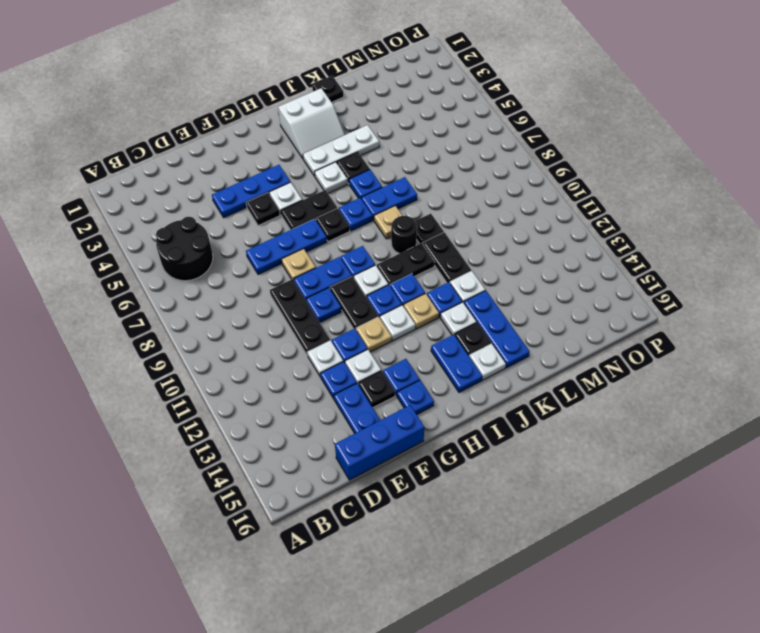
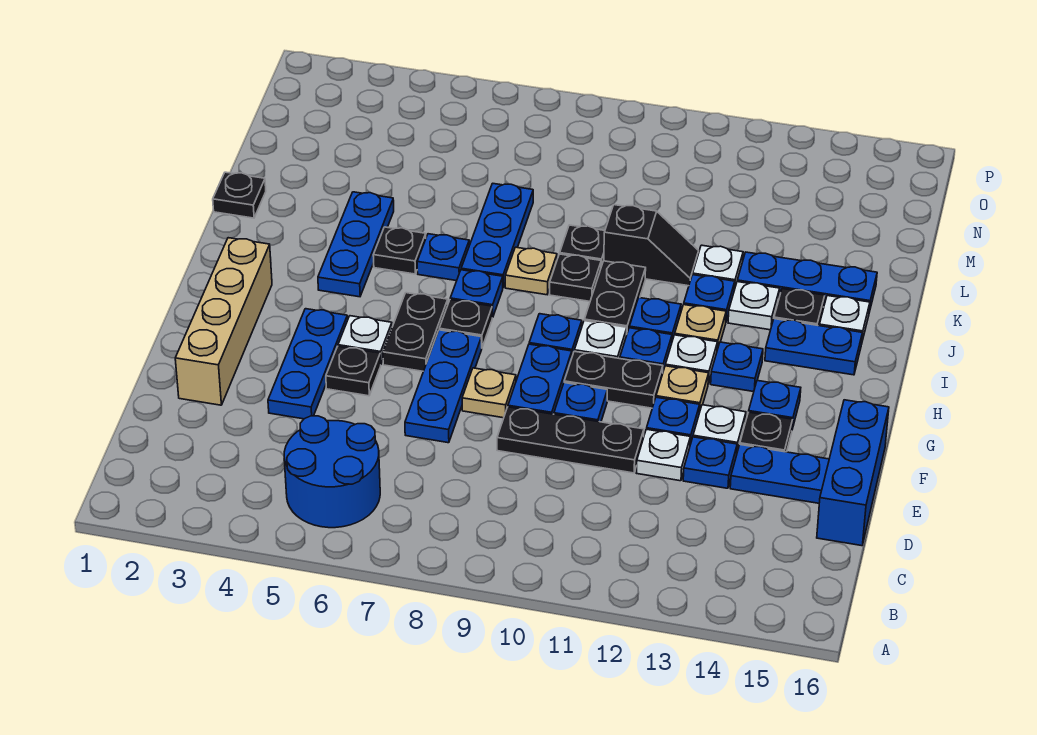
black round brick B5:C6 level 1 -> blue round brick B5:C6 level 1
none -> tan brick E2:H2 level 1
blue plate G15 level 1 -> blue plate H13 level 1
white slope I2:J3 level 1 top 2 -> none
white plate I4:K4 level 1 -> blue plate I4:K4 level 1
white plate I5 level 1 -> none
blue plate J7:K7 level 1 -> blue plate J7:L7 level 1
black round brick J9 level 1 -> black plate J9 level 1
black plate K10:K11 level 1 -> black slope K10:K11 level 1 top 10

